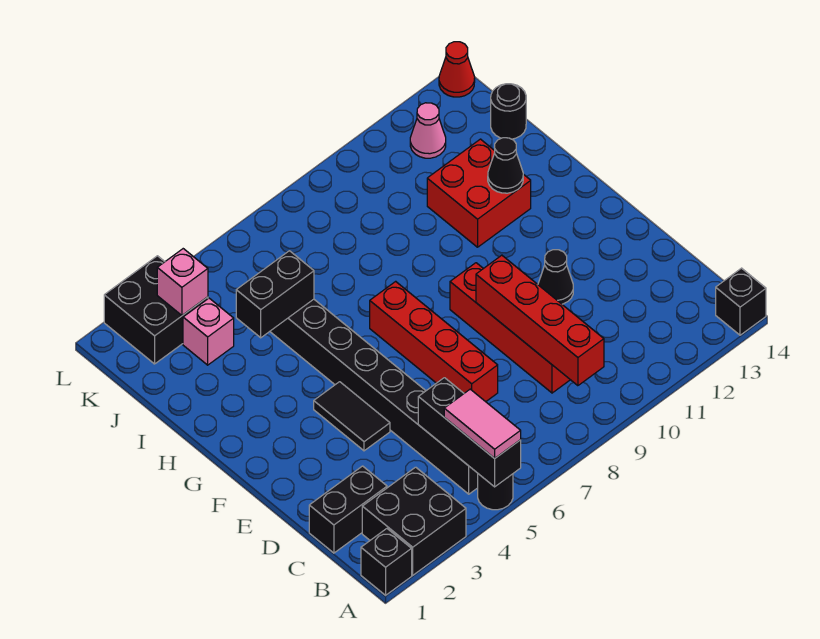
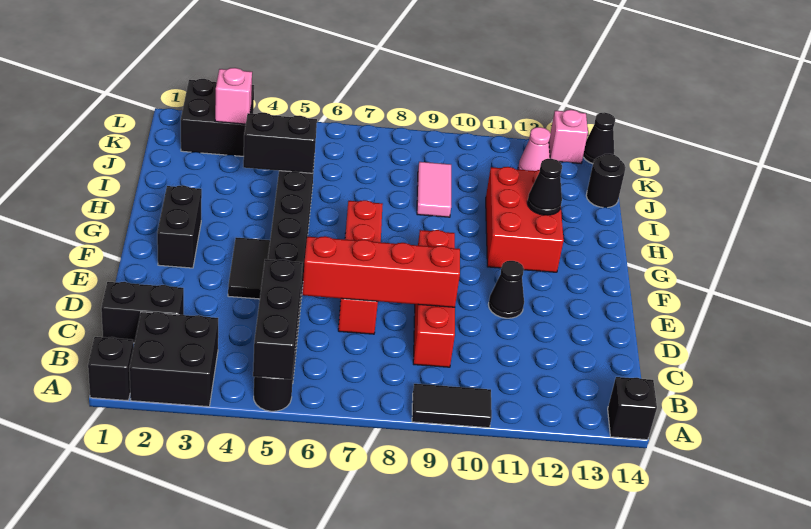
pink tile A5:B5 level 3 -> pink tile I9:J9 level 1
none -> black tile A9:A10 level 1
red brick B9:E9 level 2 -> red brick D6:D9 level 2
none -> black brick F2:G2 level 1
red brick H11:I12 level 1 -> red brick G11:I12 level 1
pink brick J3 level 1 -> pink brick L13 level 1
red cone L14 level 1 -> black cone L14 level 1

